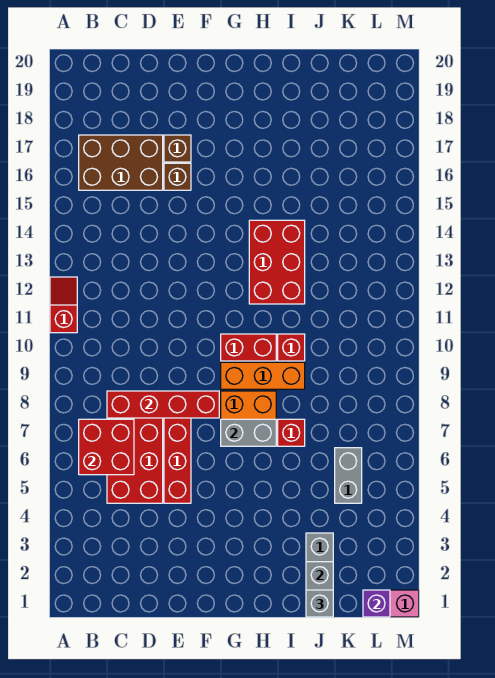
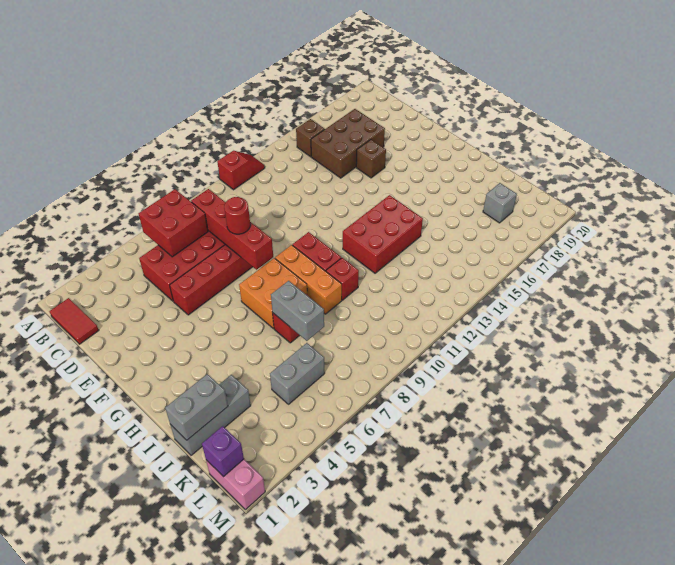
none -> red tile B1:C1 level 1
brown brick B16:D17 level 1 -> brown brick C15:D17 level 1
none -> red round brick E8 level 3
brown brick E17 level 1 -> brown brick B15 level 1
grey brick G7:H7 level 2 -> grey brick I7:J7 level 2
grey brick J1 level 3 -> grey brick K18 level 1

